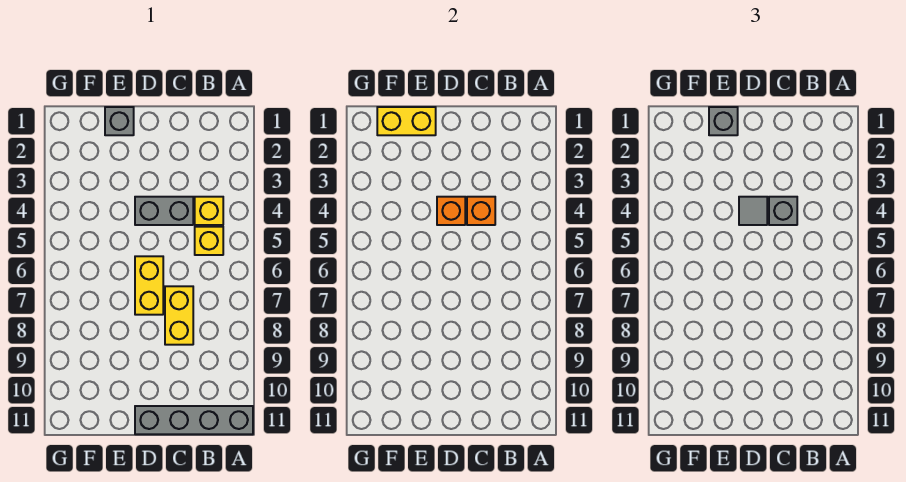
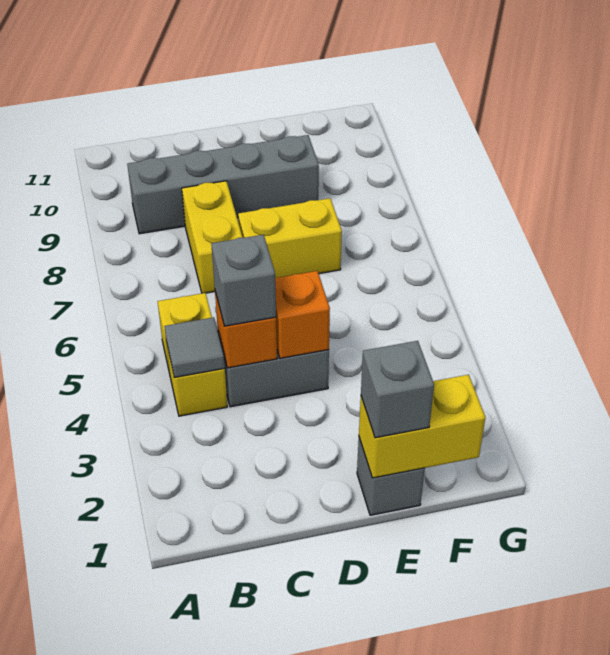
grey brick A11:D11 level 1 -> grey brick B9:E9 level 1
grey tile D4 level 3 -> grey tile B4 level 2
yellow brick D6:D7 level 1 -> yellow brick D7:E7 level 1

